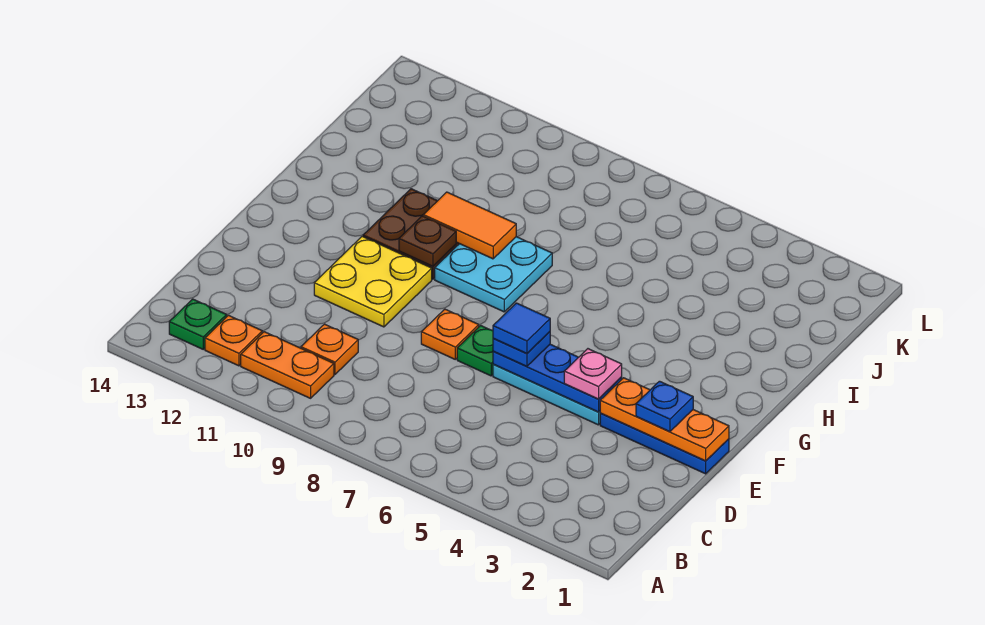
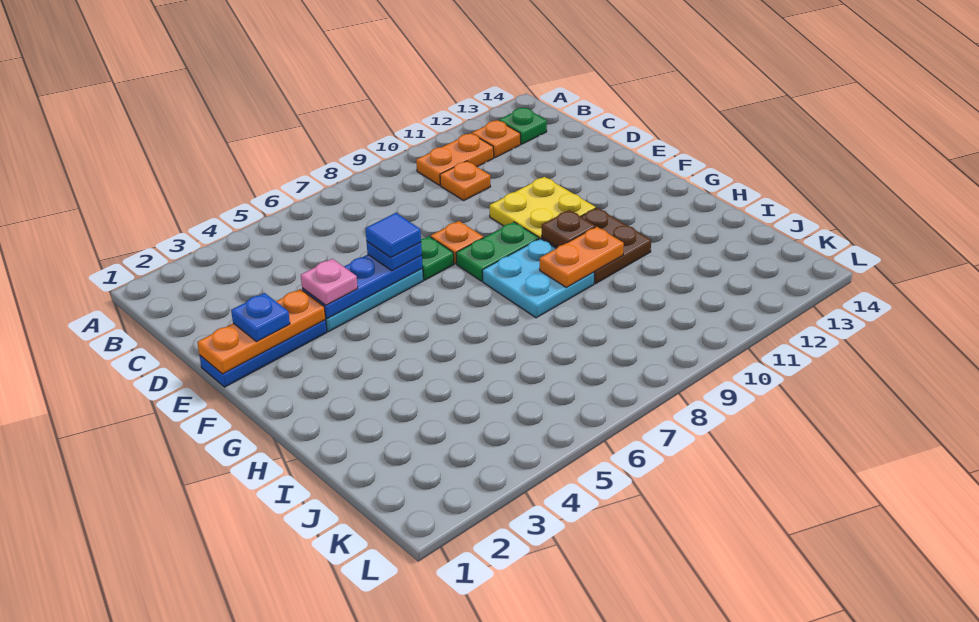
none -> green plate F8:F9 level 1
orange tile H9:H10 level 2 -> orange plate H9:H10 level 2

